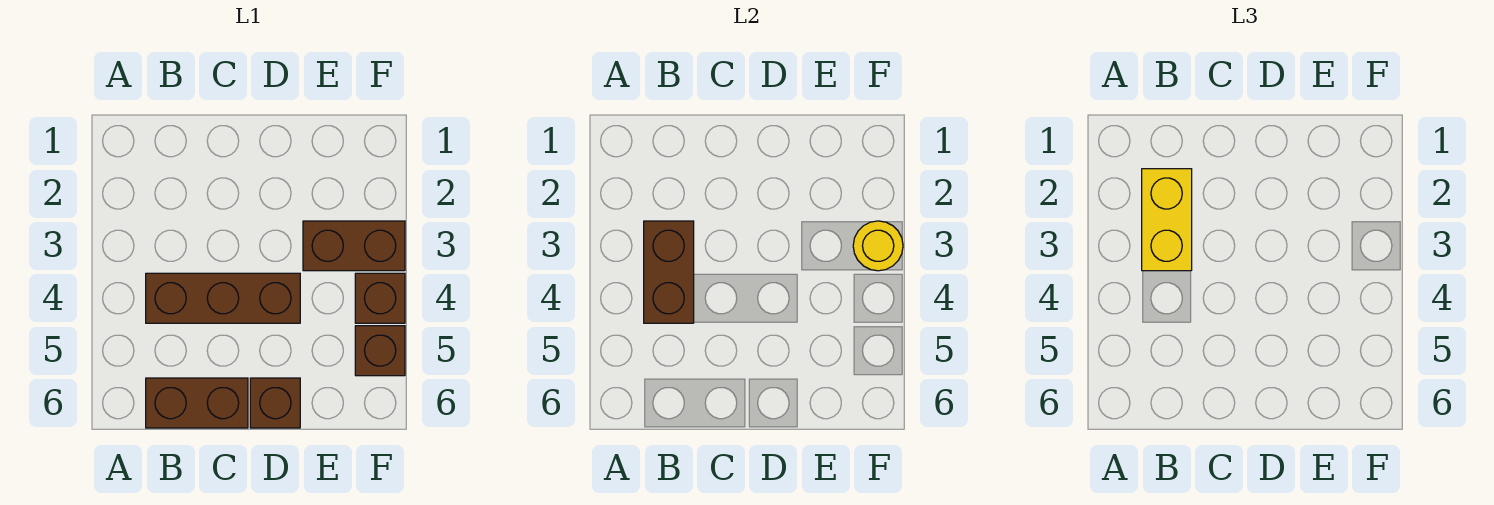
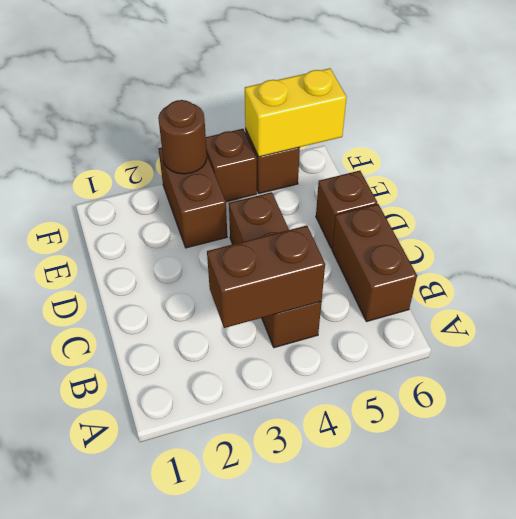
yellow brick B2:B3 level 3 -> yellow brick F5:F6 level 2
yellow round brick F3 level 2 -> brown round brick F3 level 2

